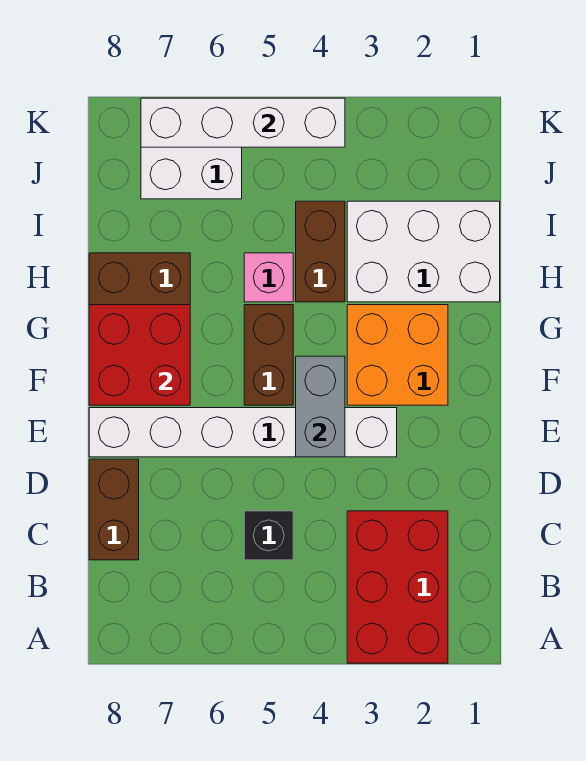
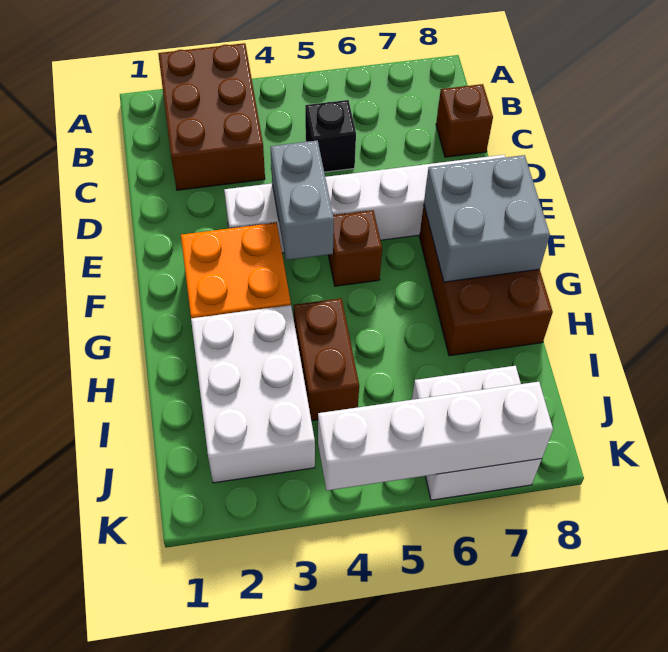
red brick A2:C3 level 1 -> brown brick A2:C3 level 1
brown brick C8:D8 level 1 -> brown brick C8 level 1
brown brick F5:G5 level 1 -> brown brick F5 level 1
red brick F7:G8 level 2 -> grey brick F7:G8 level 2
white brick H1:I3 level 1 -> white brick H2:J3 level 1
pink brick H5 level 1 -> none

